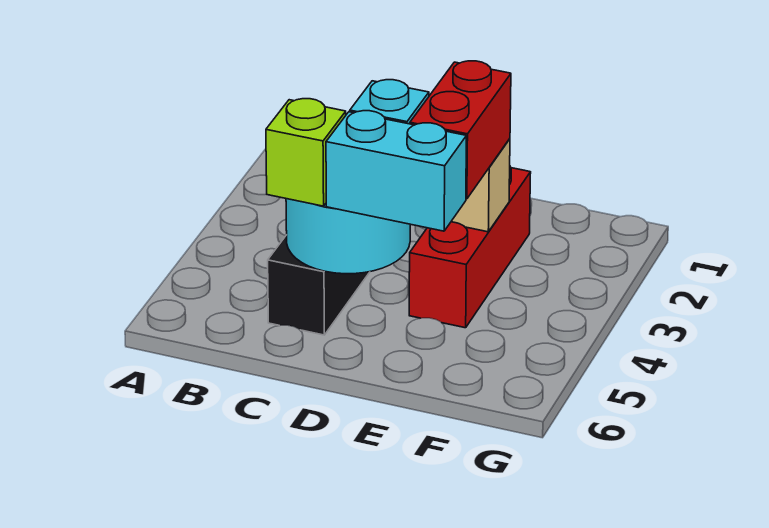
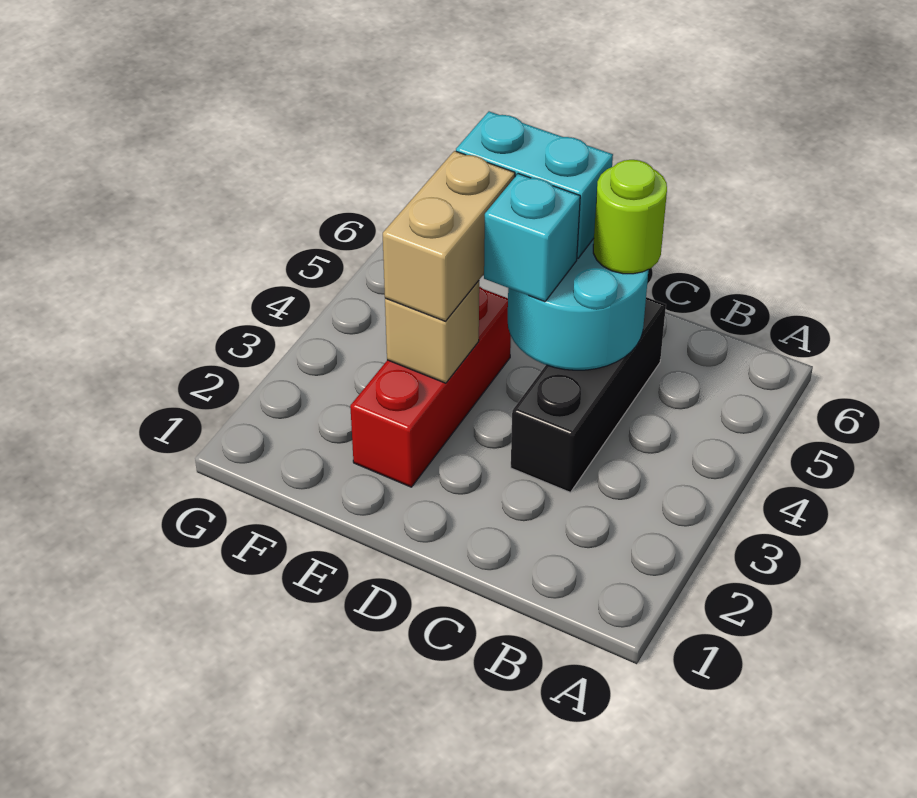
lime brick C5 level 3 -> lime round brick C5 level 3
red brick E3:E4 level 3 -> tan brick E3:E4 level 3

